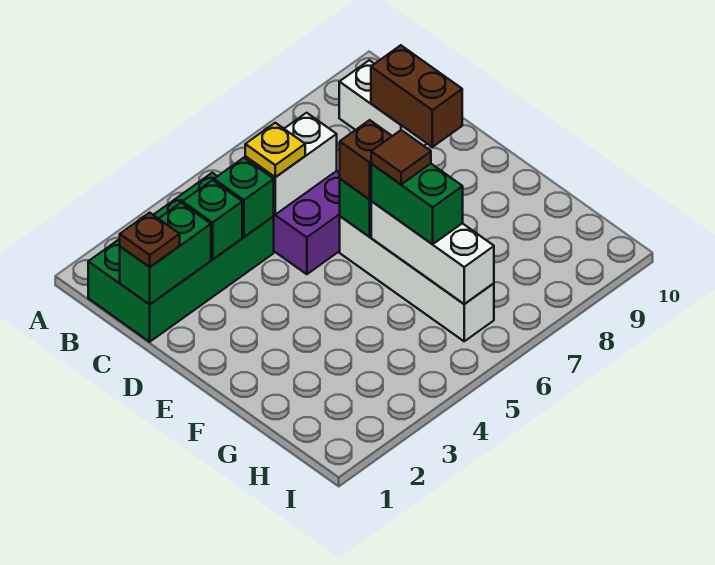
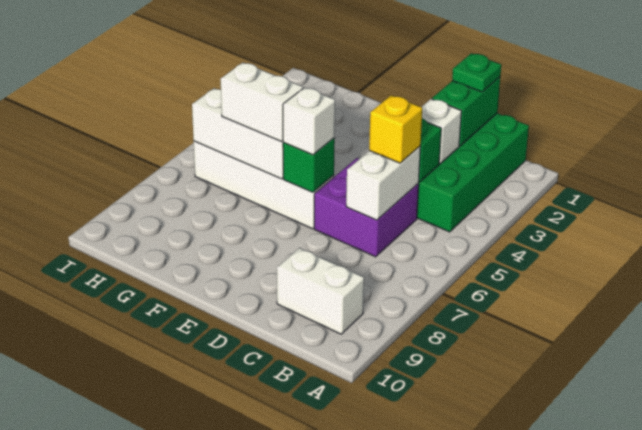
brown plate C1 level 3 -> green plate C1 level 3
green brick C3 level 2 -> white brick C3 level 2
yellow plate C5 level 3 -> yellow brick C5 level 3
brown brick C9:D9 level 2 -> none
brown brick E6 level 3 -> white brick E6 level 3
green brick F6:G6 level 3 -> white brick F6:G6 level 3
brown tile F6 level 4 -> none

